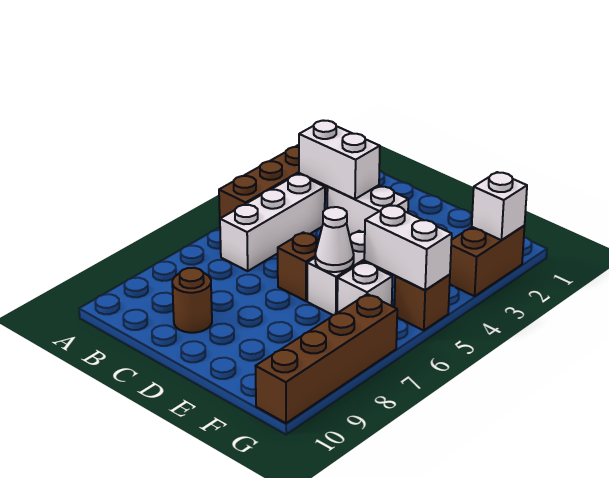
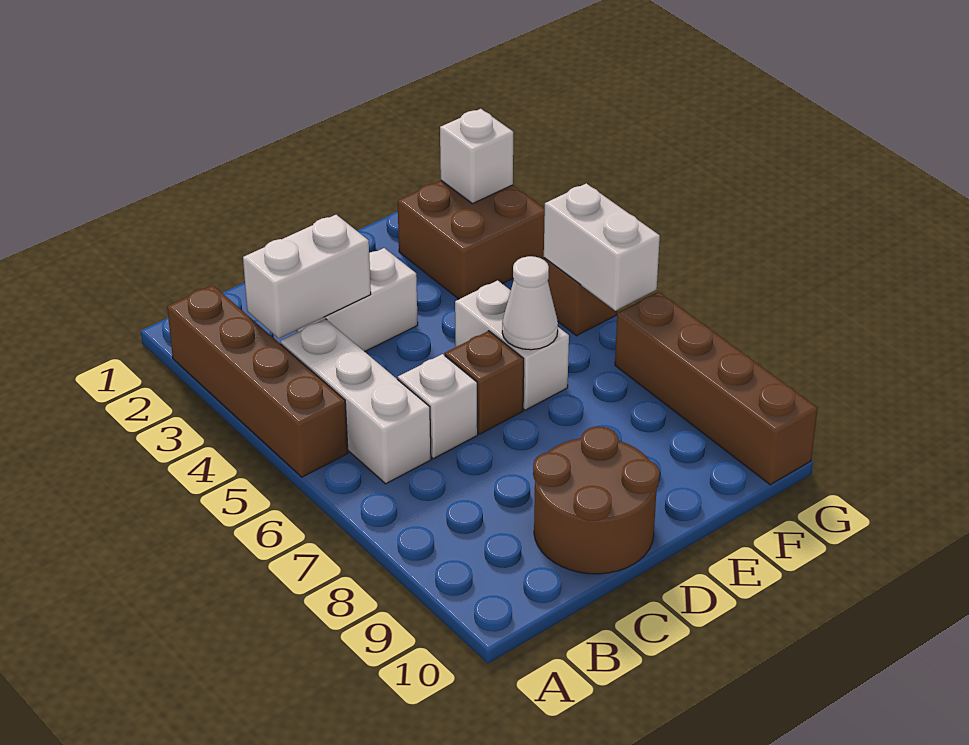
brown round brick C9 level 1 -> brown round brick C9:D10 level 1
white brick F5:G5 level 2 -> white brick G5:G6 level 2
white brick F6 level 1 -> white brick C6 level 1
brown brick G2:G3 level 1 -> brown brick F2:G3 level 1

